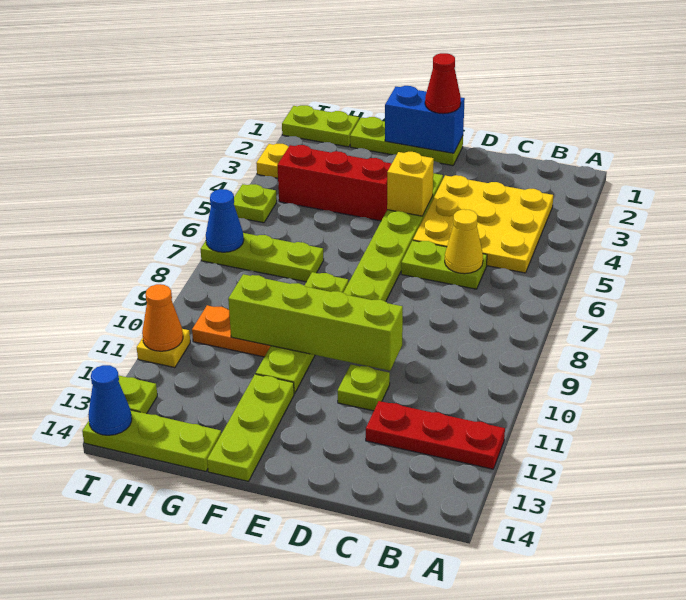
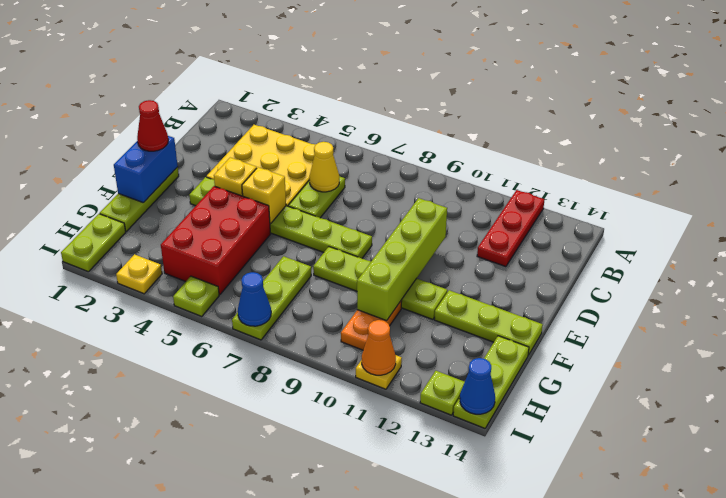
lime plate D11 level 1 -> none
none -> yellow brick E5 level 2
red brick F4:H4 level 1 -> red brick F4:H5 level 1

